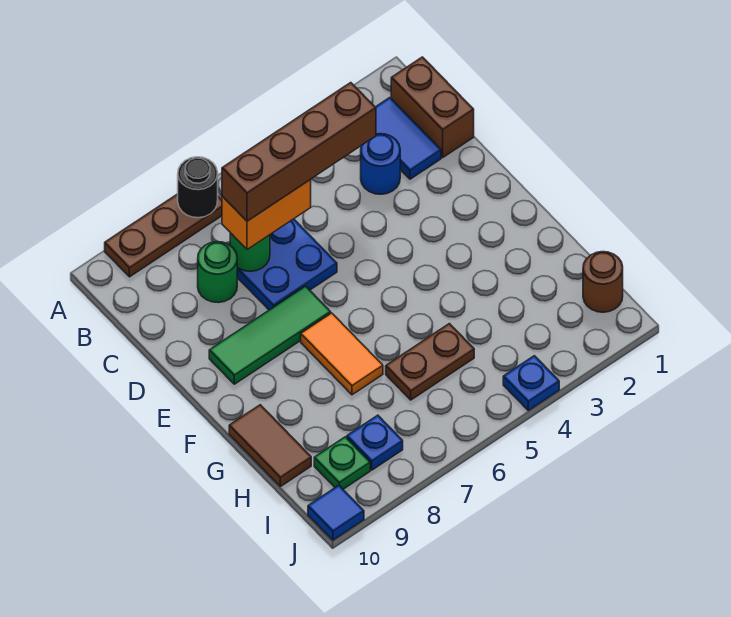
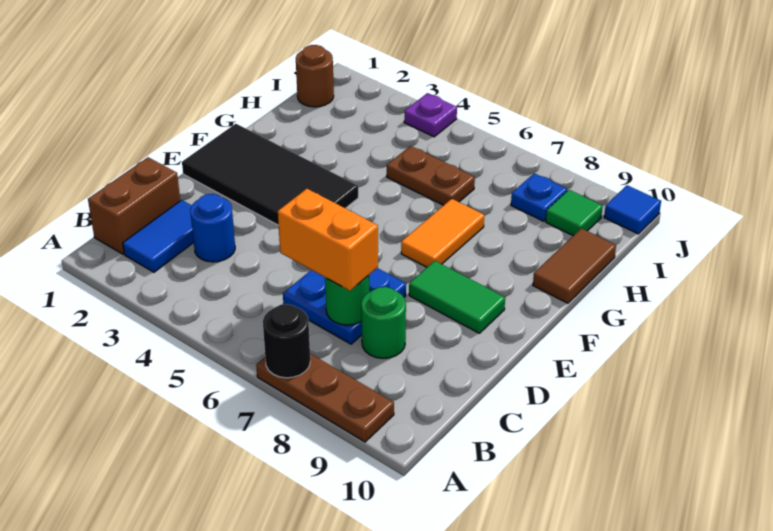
brown brick C4:C7 level 4 -> none
none -> black tile E1:F4 level 1
green tile E7:E9 level 1 -> green tile E8:E9 level 1
green plate I9 level 1 -> green tile I9 level 1
blue plate J4 level 1 -> purple plate J4 level 1

